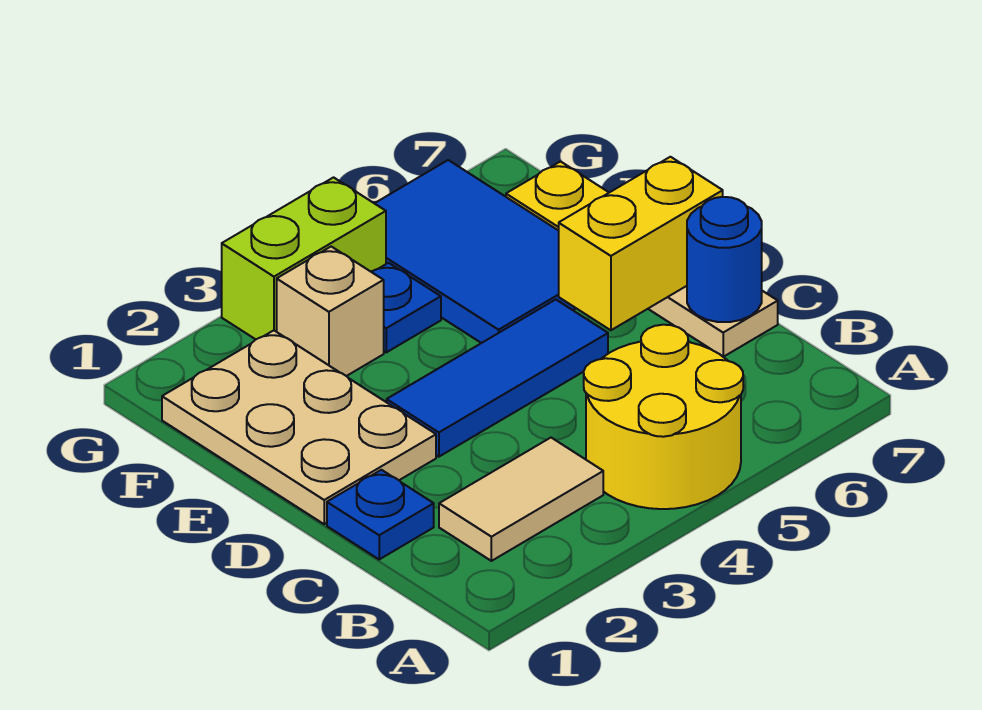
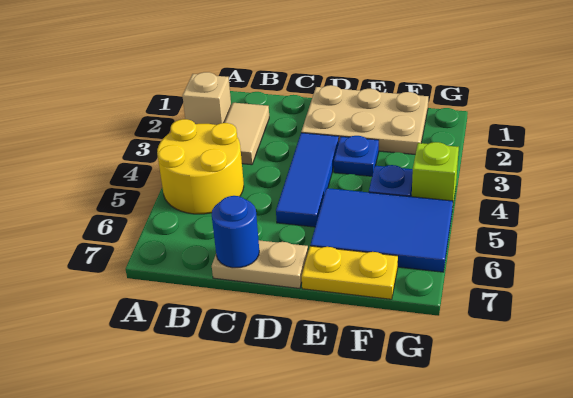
blue plate C1 level 1 -> blue plate E3 level 1
yellow brick D6:D7 level 2 -> none
tan brick F3 level 1 -> tan brick A2 level 1
lime brick G3:G4 level 1 -> lime brick G4 level 1

